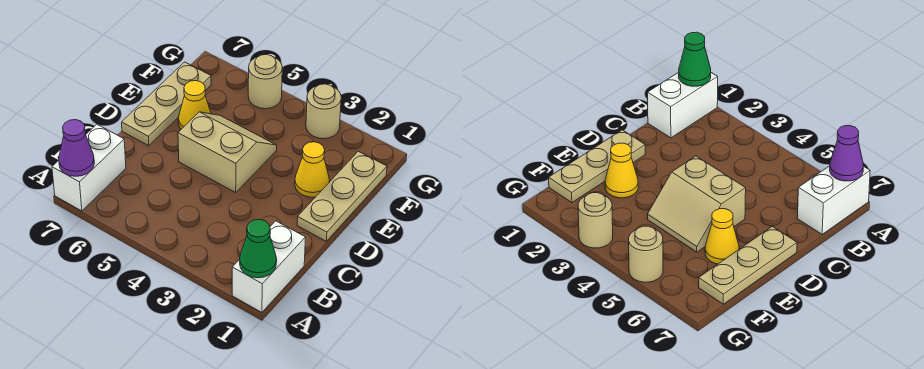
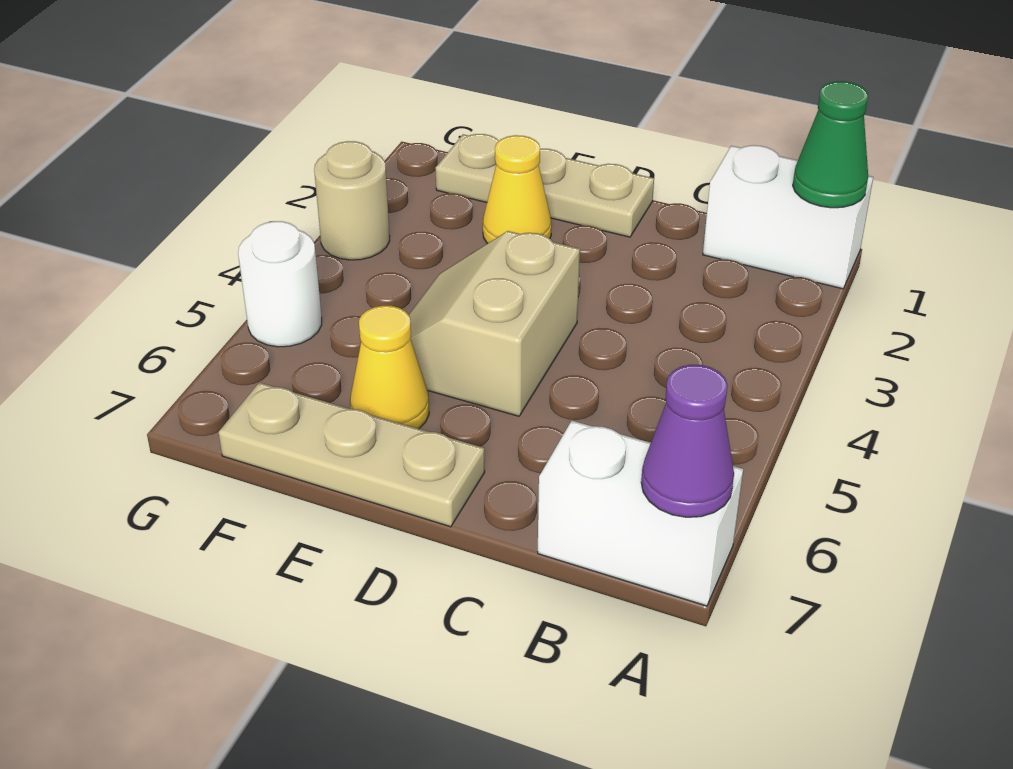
tan round brick G5 level 1 -> white round brick G5 level 1

